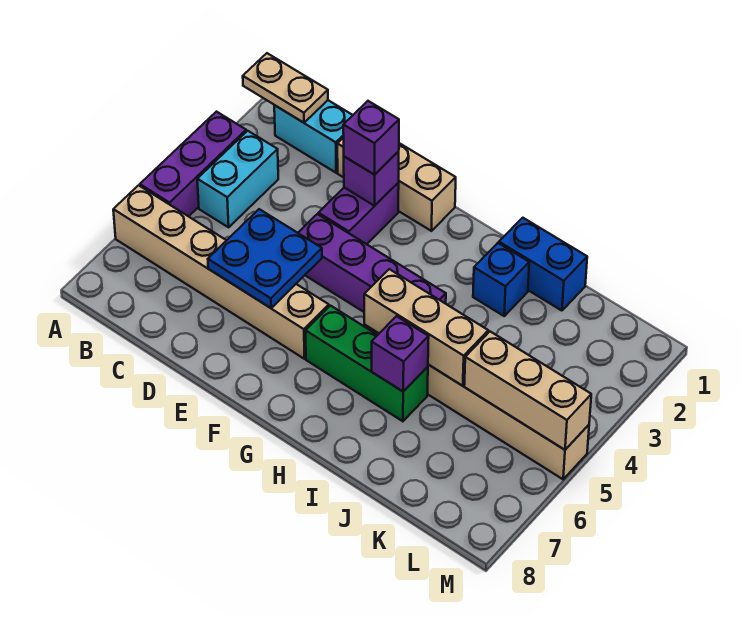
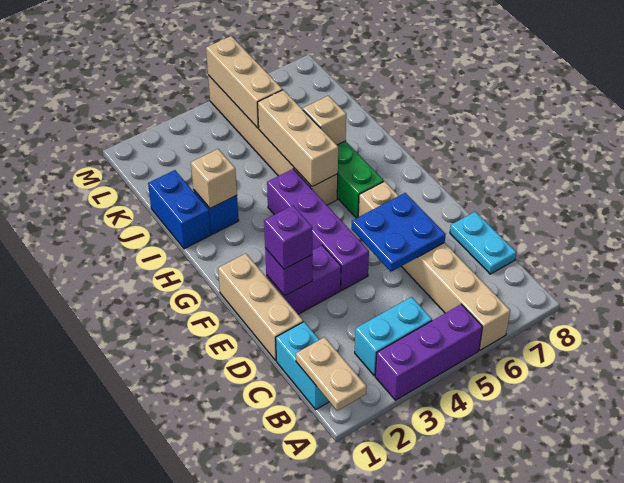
none -> cyan plate C8:D8 level 1
none -> tan brick I2 level 2
purple brick I6 level 2 -> tan brick I6 level 2

